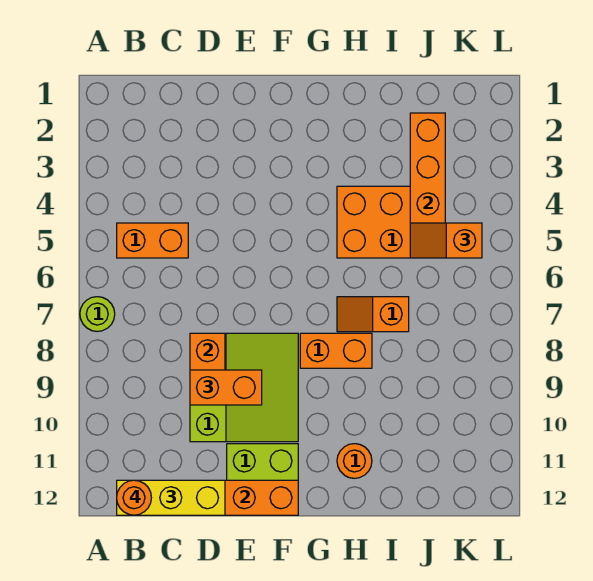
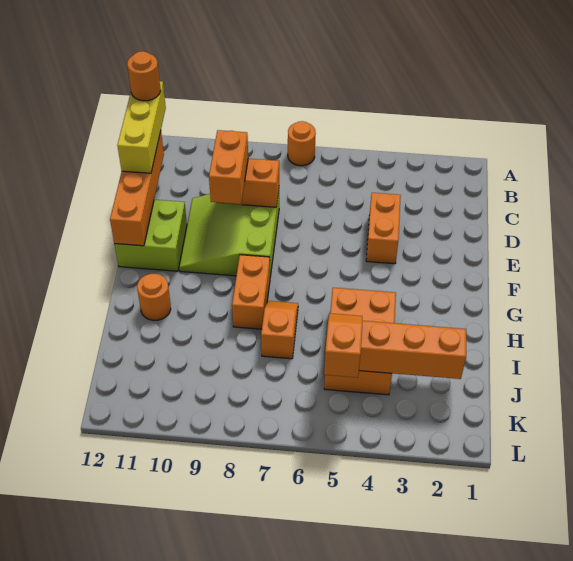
lime round brick A7 level 1 -> orange round brick A7 level 1
orange brick B5:C5 level 1 -> orange brick D4:E4 level 1
lime slope D8:F10 level 1 top D -> lime slope D8:F10 level 1 top 8

